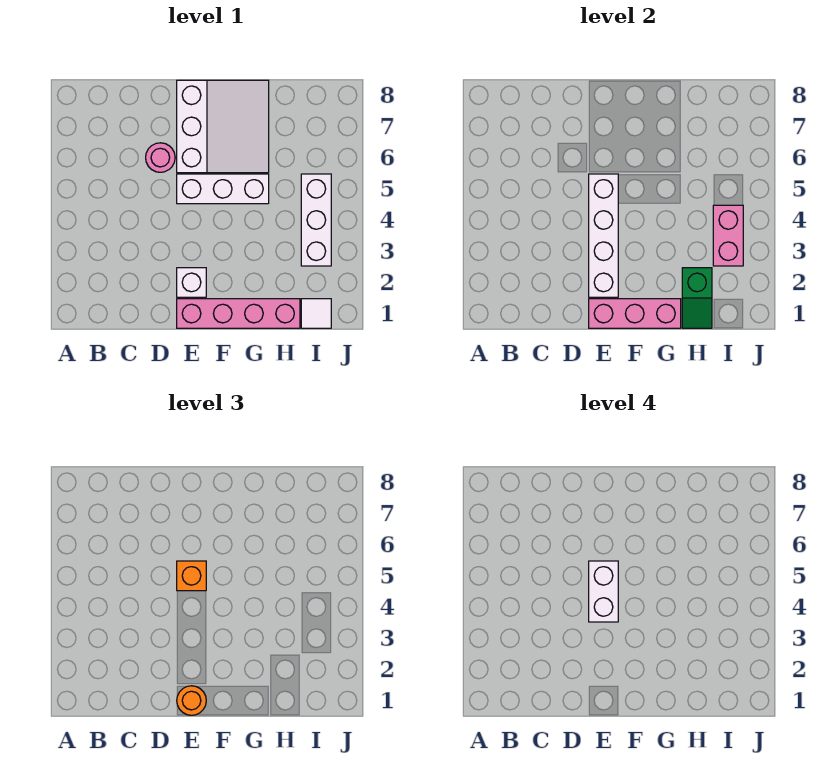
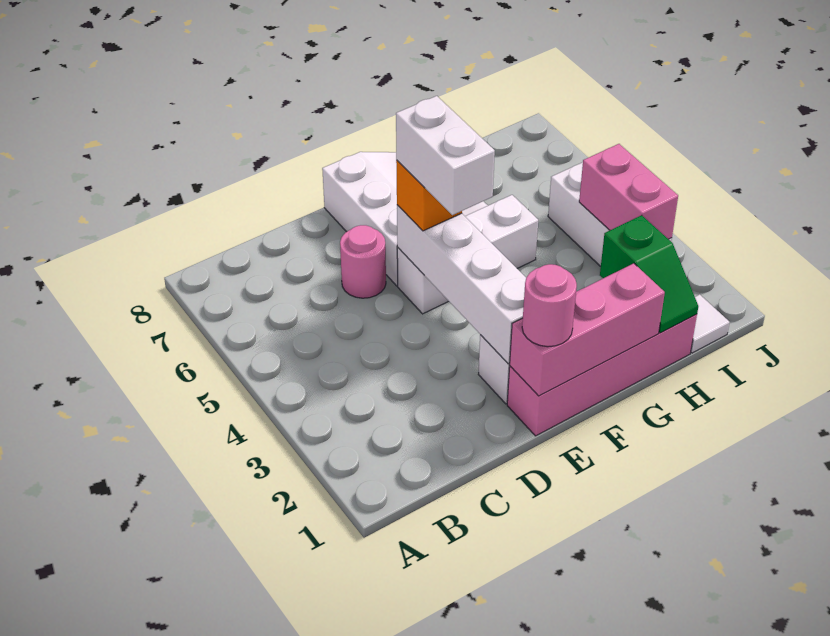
orange round brick E1 level 3 -> pink round brick E1 level 3

